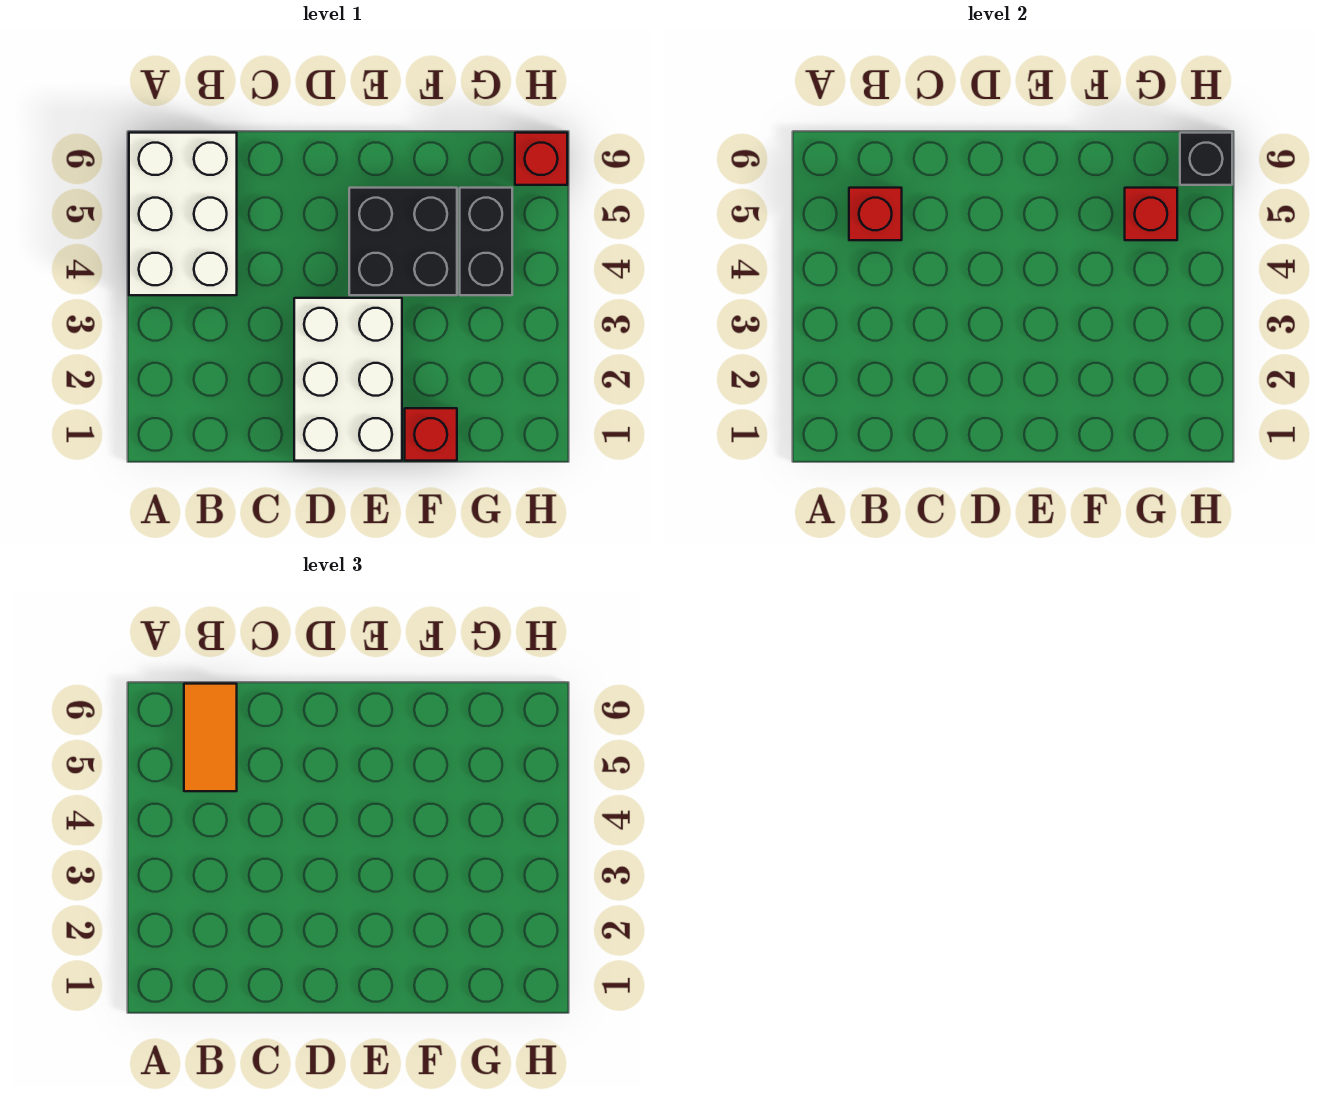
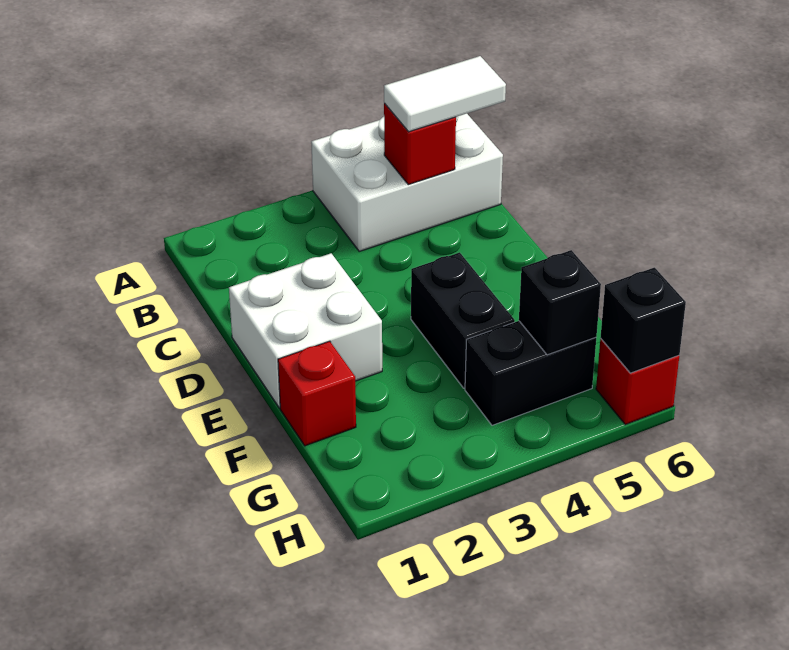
orange tile B5:B6 level 3 -> white tile B5:B6 level 3
white brick D1:E3 level 1 -> white brick D1:E2 level 1
black brick E4:F5 level 1 -> black brick E4:F4 level 1
red brick G5 level 2 -> black brick G5 level 2

